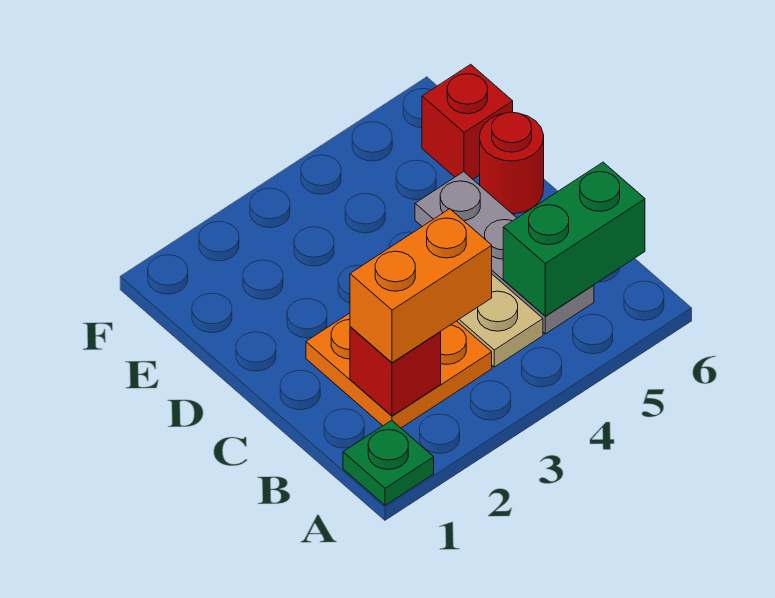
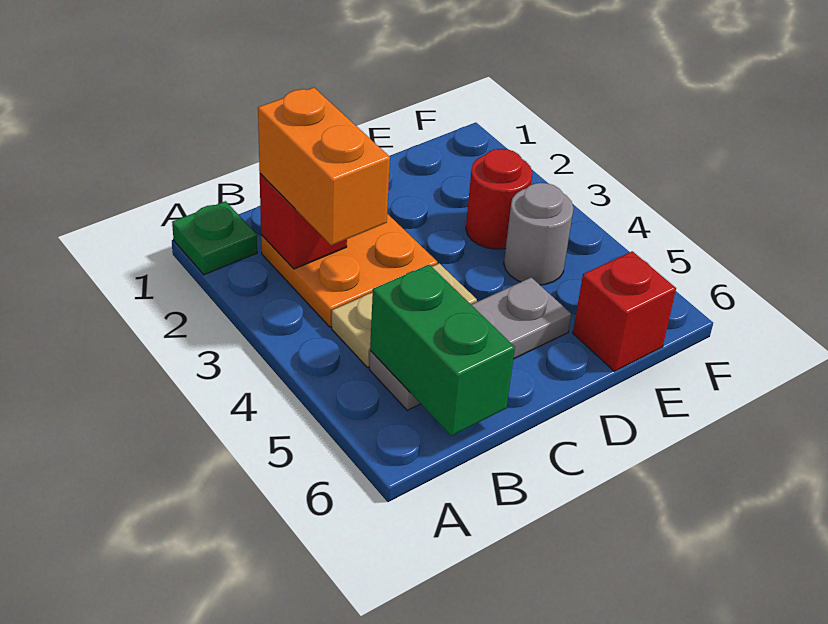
red round brick D6 level 1 -> red round brick E3 level 1
none -> grey round brick E4 level 1

